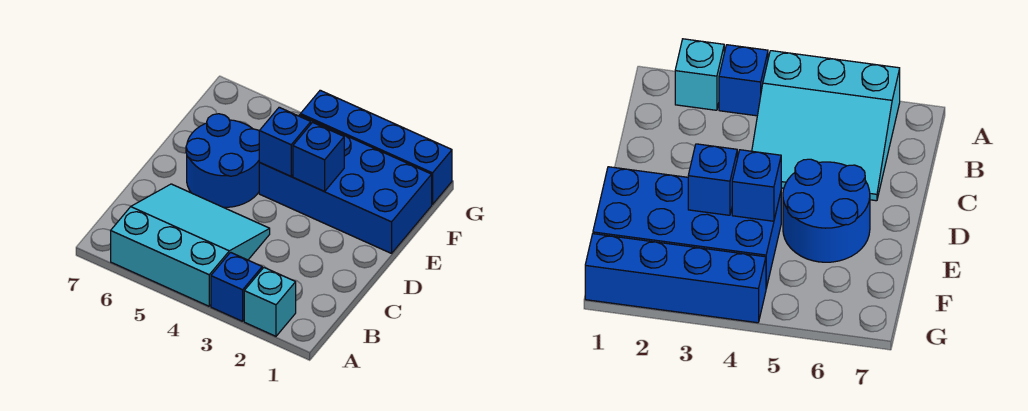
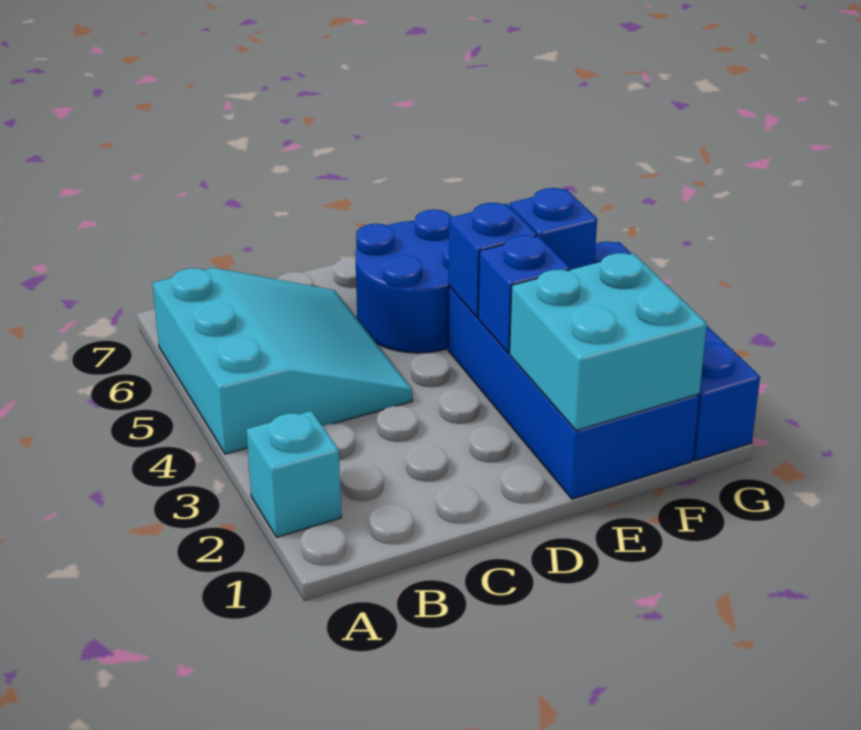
blue brick A3 level 1 -> blue brick F4 level 2
none -> cyan brick E1:F2 level 2

